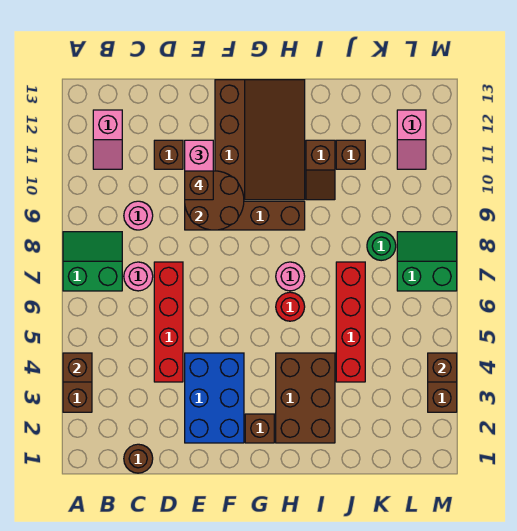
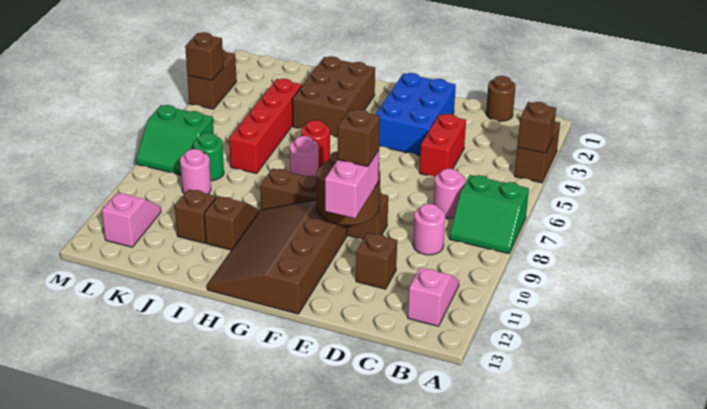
red brick D4:D7 level 1 -> red brick D4:D5 level 1
brown brick G2 level 1 -> none
none -> pink round brick K9 level 1

